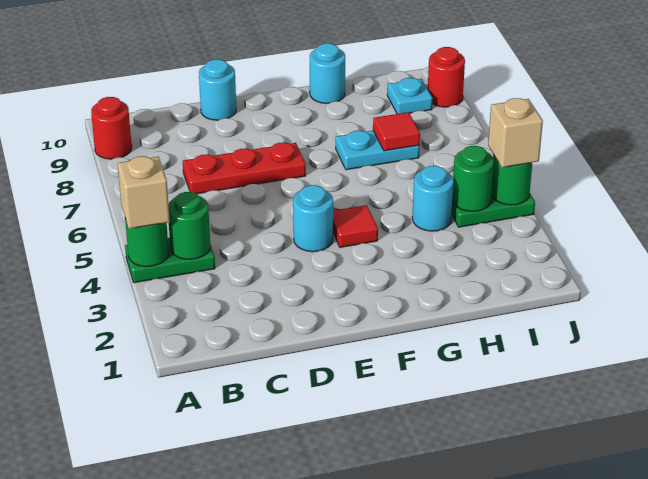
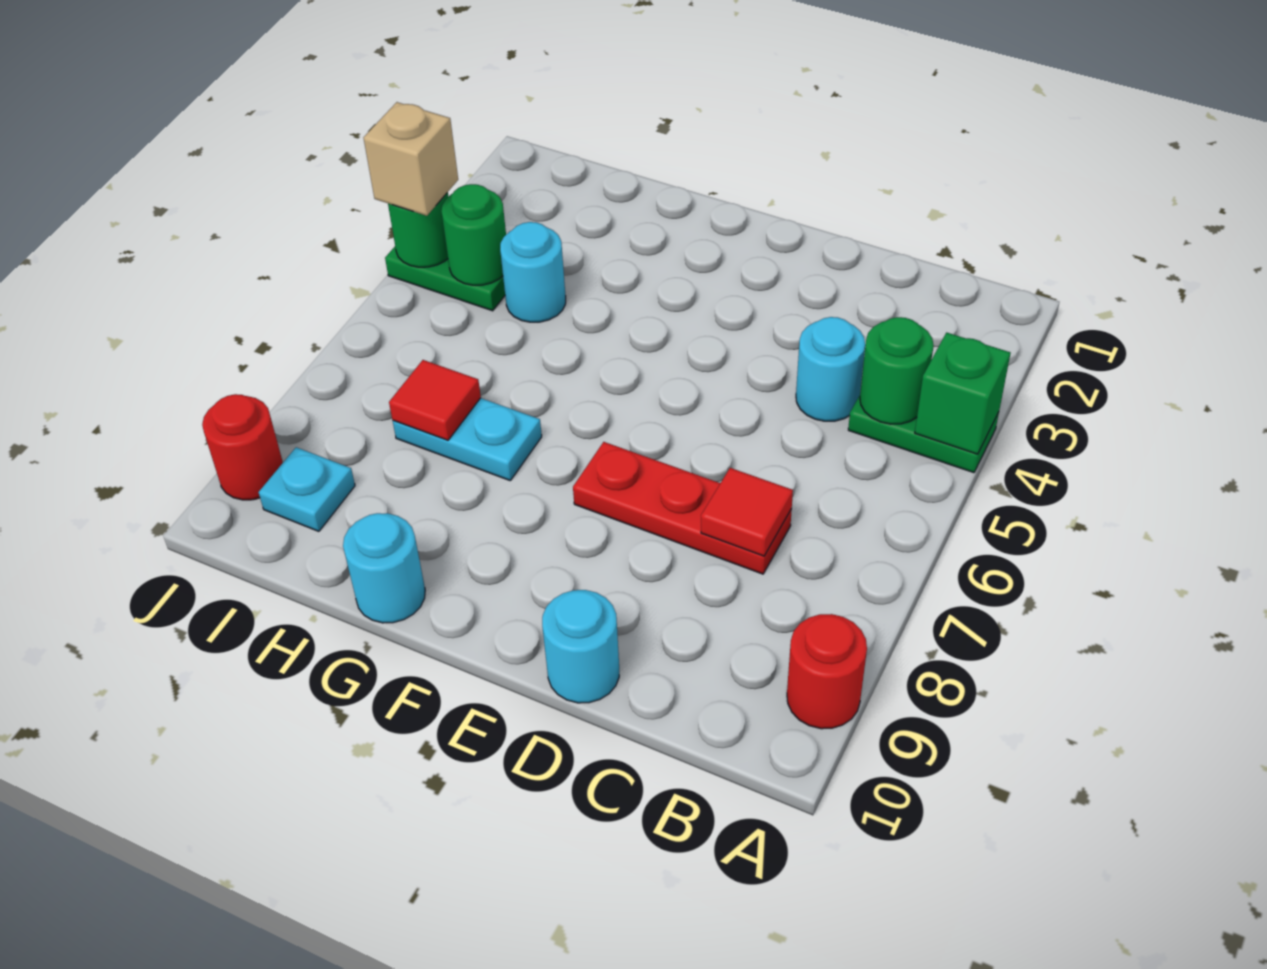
green round brick A4 level 2 -> green brick A4 level 2
tan brick A4 level 3 -> none
cyan round brick E4 level 1 -> cyan round brick C4 level 1
red tile F4 level 1 -> red tile C7 level 2

